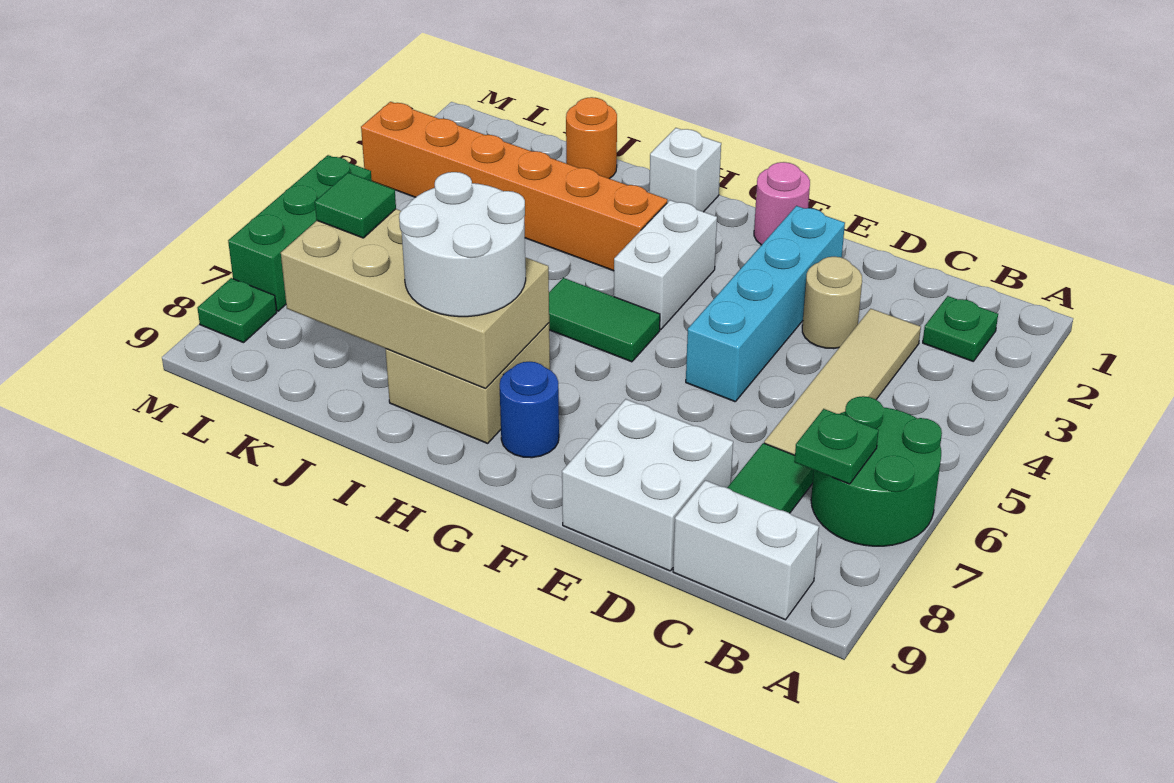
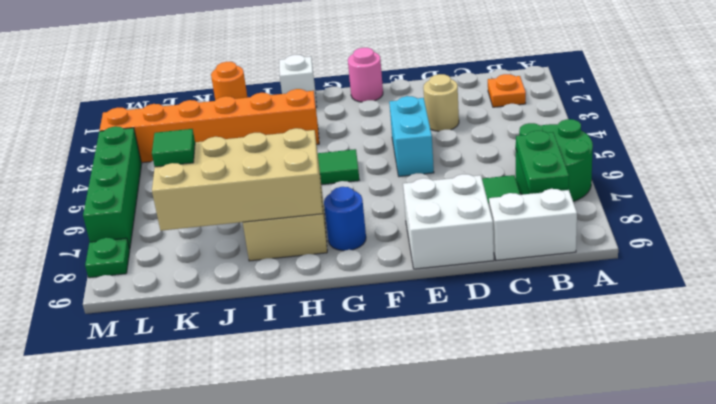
green plate B2 level 1 -> orange plate B2 level 1
green plate B7 level 2 -> green plate B7:B8 level 2
tan tile C3:C6 level 1 -> none
cyan brick E2:E5 level 1 -> cyan brick E4:E5 level 1
white brick G3:G4 level 1 -> none
white round brick H7:I8 level 3 -> none
green brick M5:M7 level 1 -> green brick M4:M7 level 1

